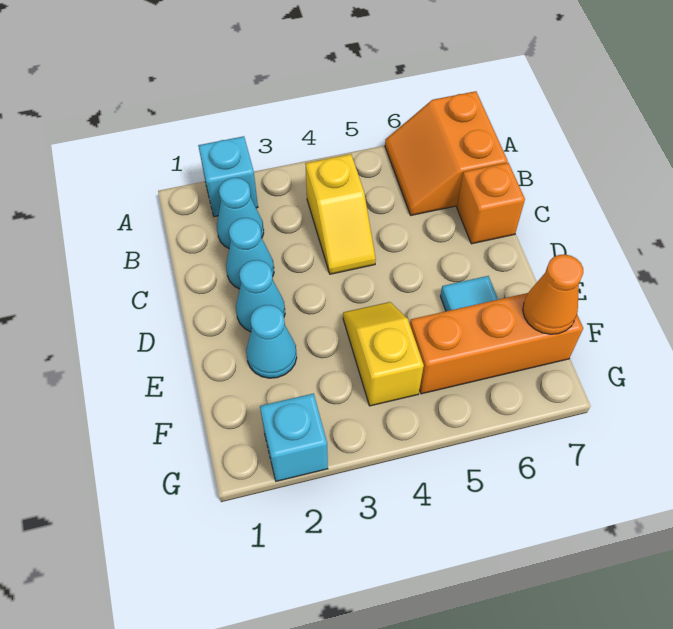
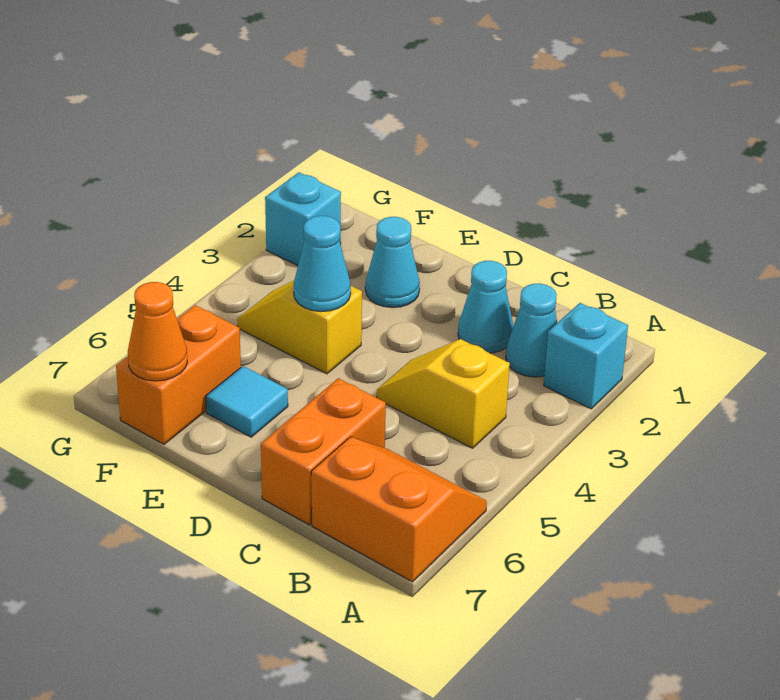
orange brick C7 level 1 -> orange brick C6:C7 level 1
cyan cone D2 level 1 -> cyan cone E4 level 2
yellow slope E4:F4 level 1 top F -> yellow slope E4:F4 level 1 top E
orange brick F5:F7 level 1 -> orange brick F6:F7 level 1

